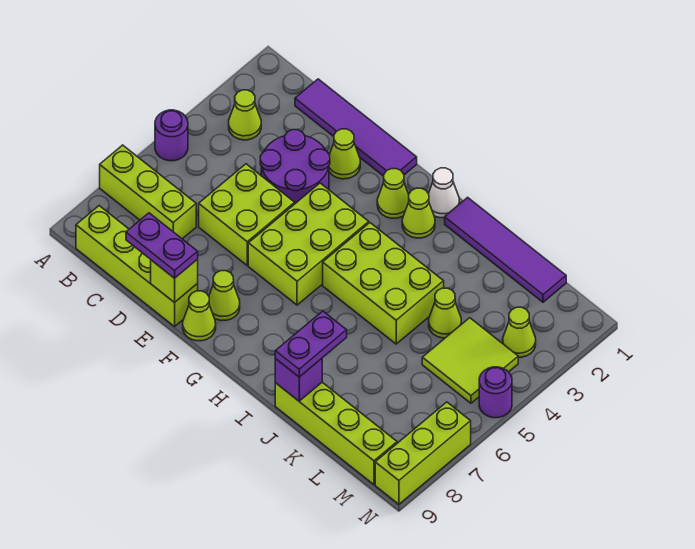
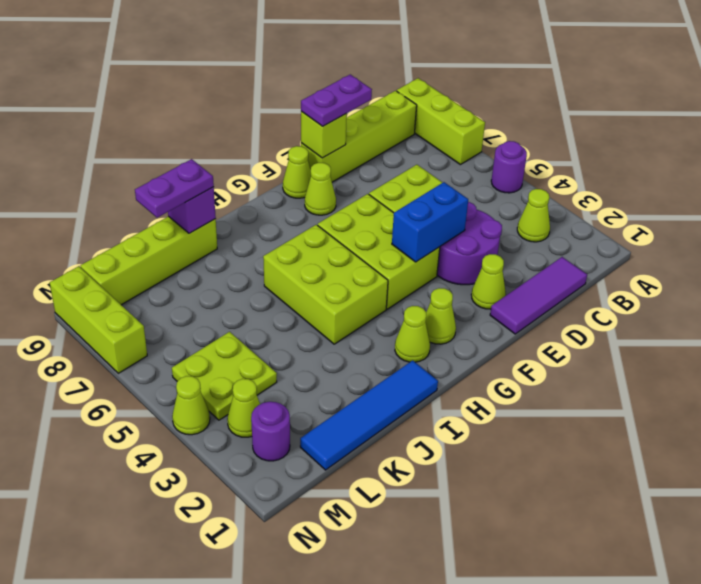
lime brick A7:C7 level 1 -> lime brick A7:A9 level 1
purple tile C1:F1 level 1 -> purple tile C1:E1 level 1
none -> blue brick E4:F4 level 2
white cone H1 level 1 -> none
lime brick H4:J5 level 1 -> lime brick H4:I6 level 1
purple tile I1:L1 level 1 -> blue tile I1:L1 level 1
purple plate J8:J9 level 3 -> purple plate J9:K9 level 3
lime cone K4 level 1 -> lime cone N4 level 1
lime tile L4:M5 level 1 -> lime plate L4:M5 level 1
purple round brick N5 level 1 -> purple round brick M2 level 1

